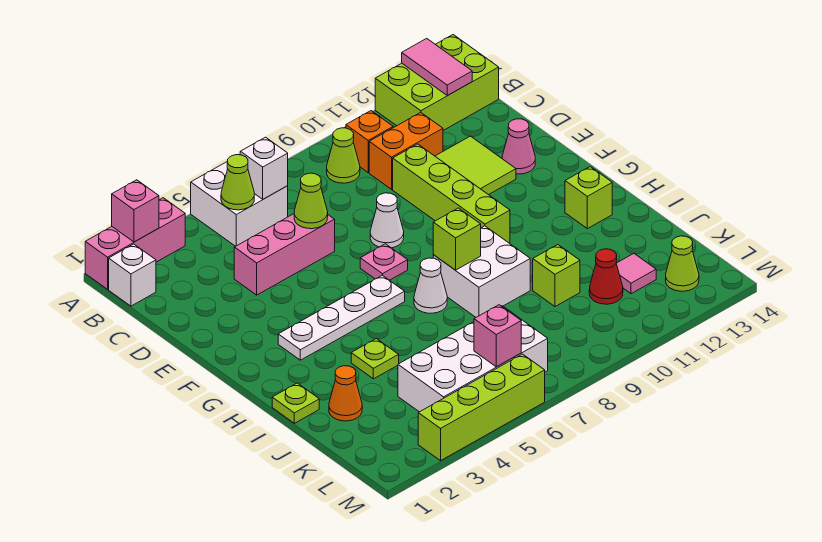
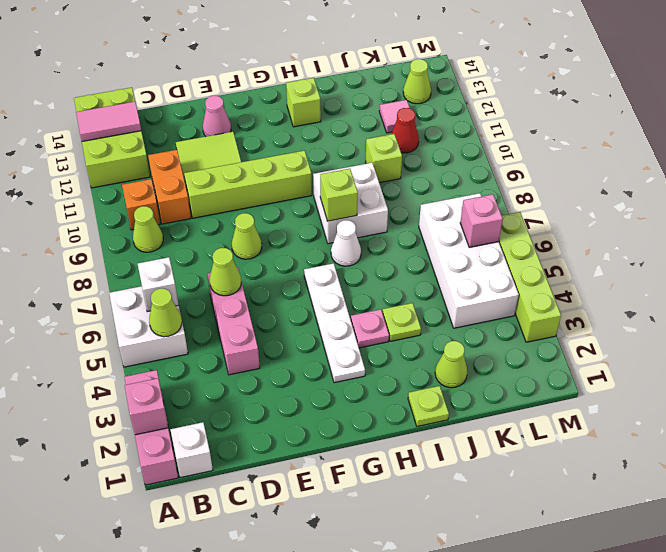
white cone E8 level 1 -> lime cone E8 level 1
pink plate F7 level 1 -> pink plate H4 level 1
orange cone J2 level 1 -> lime cone J2 level 1

